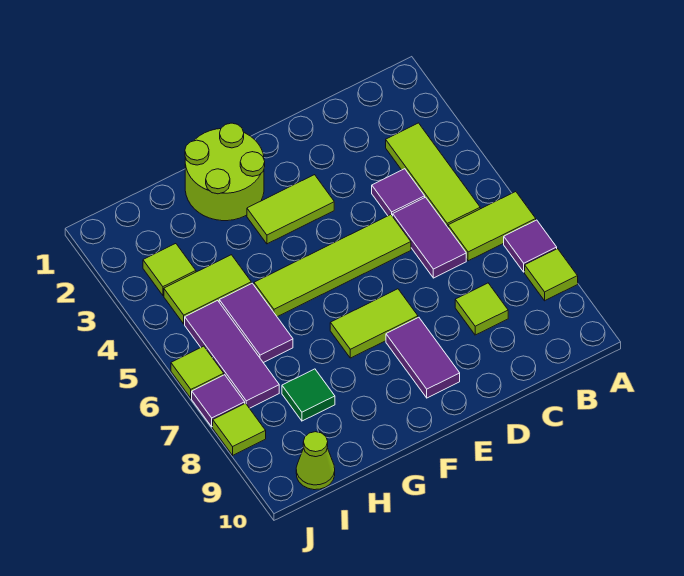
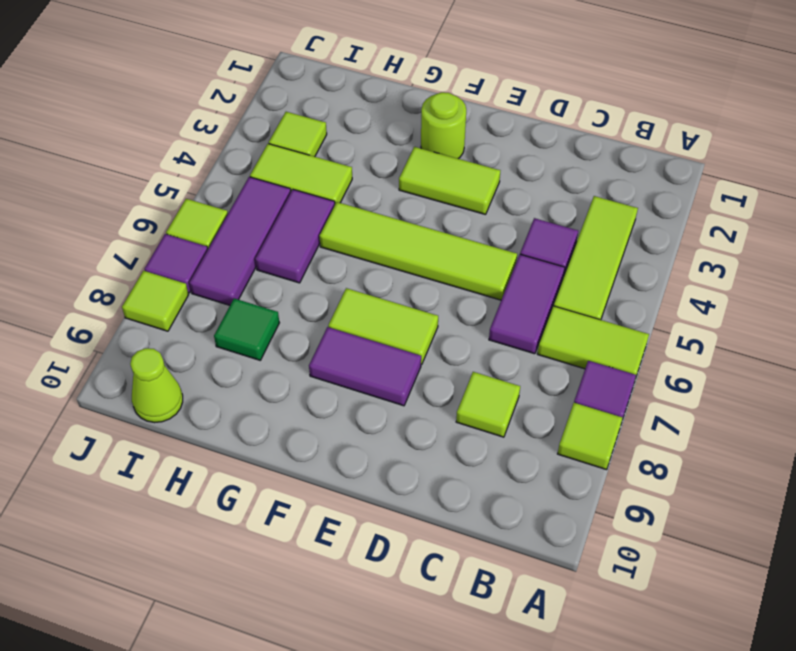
purple tile E8:E9 level 1 -> purple tile E8:F8 level 1
lime round brick F1:G2 level 1 -> lime round brick F2 level 1

